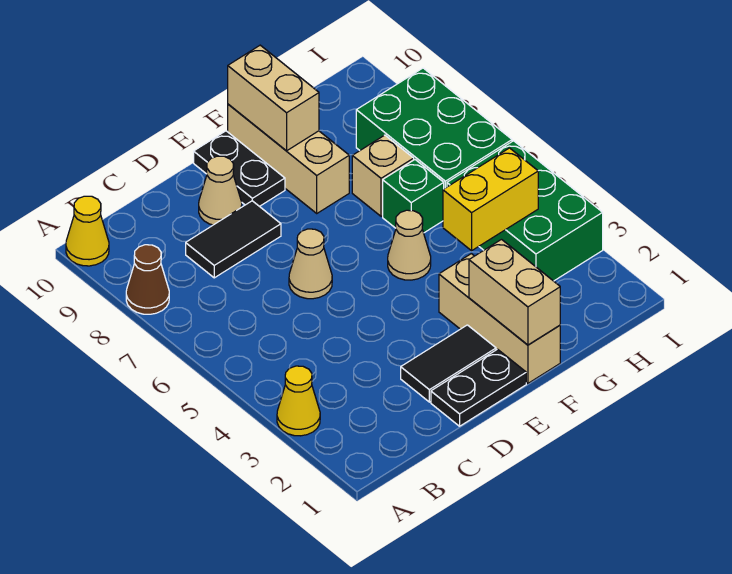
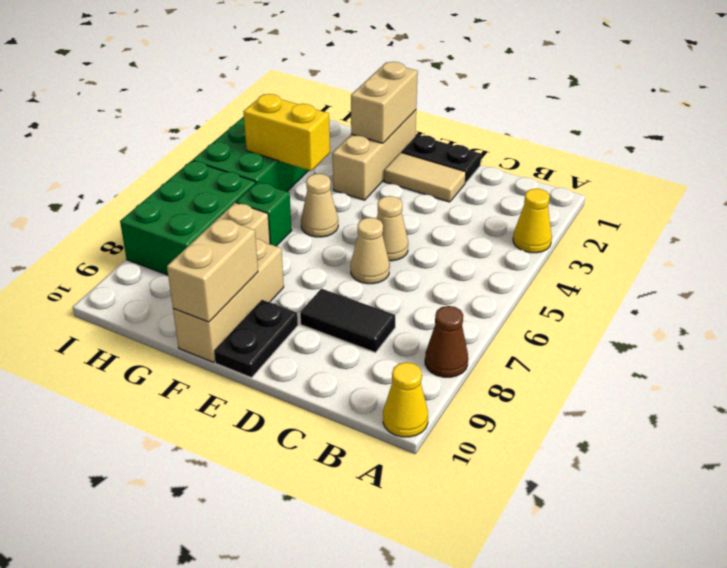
black tile D2:E2 level 1 -> tan tile D2:E2 level 1
tan cone D9 level 1 -> tan cone D5 level 1

